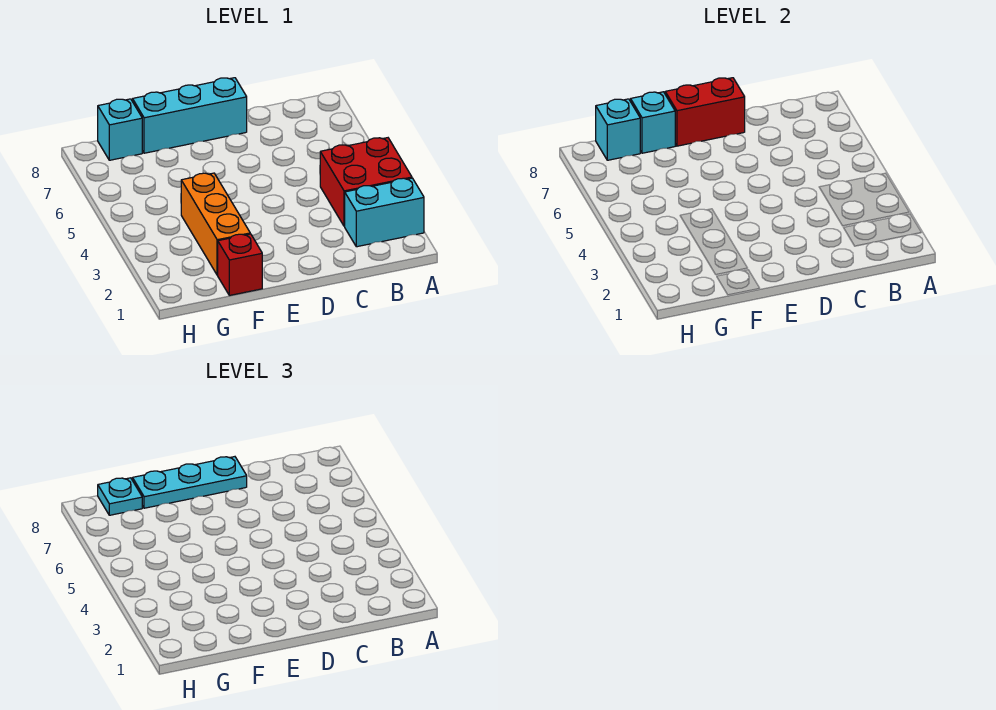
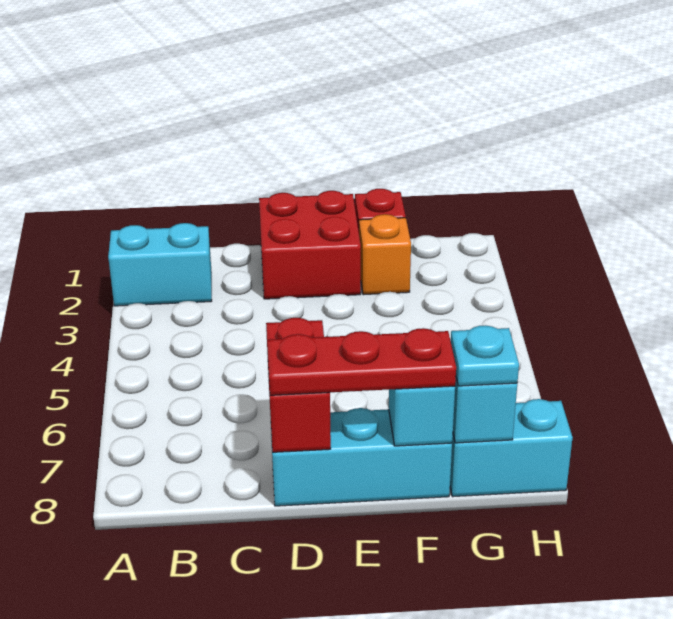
red brick A3:B4 level 1 -> red brick D1:E2 level 1
red brick D8:E8 level 2 -> red brick D7:D8 level 2
cyan plate D8:F8 level 3 -> red plate D8:F8 level 3
orange brick F2:F4 level 1 -> orange brick F2 level 1
cyan brick G8 level 1 -> cyan brick G8:H8 level 1

